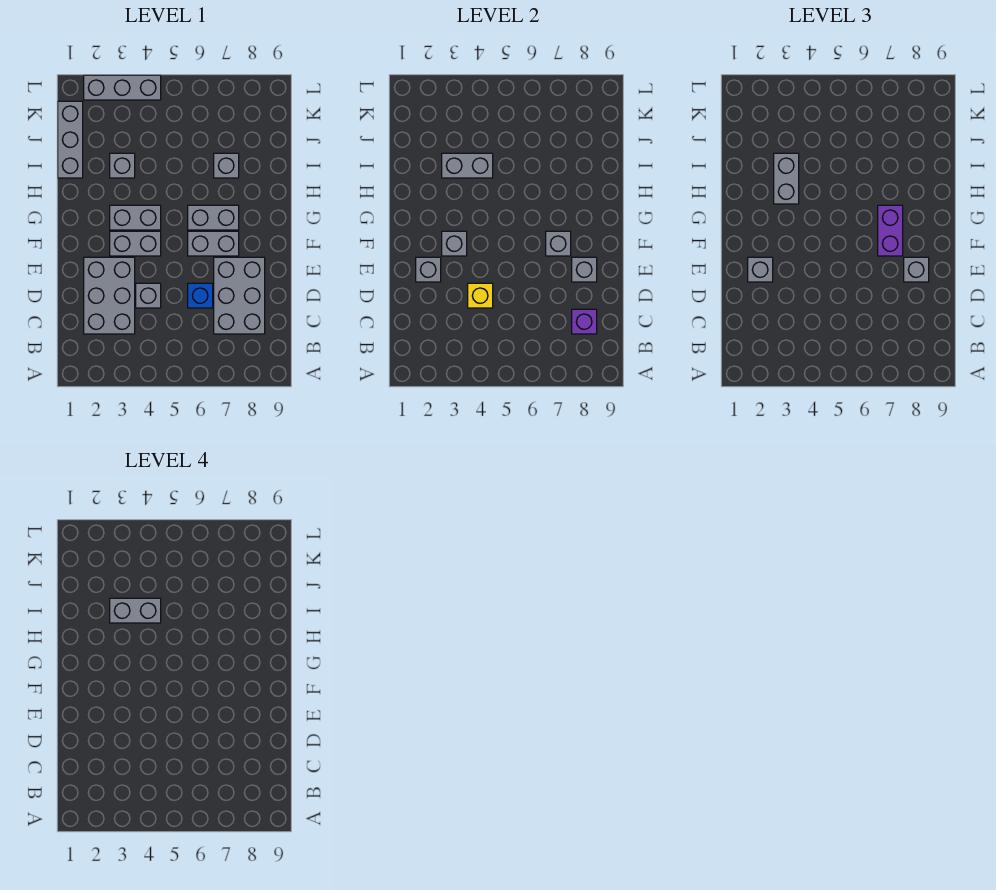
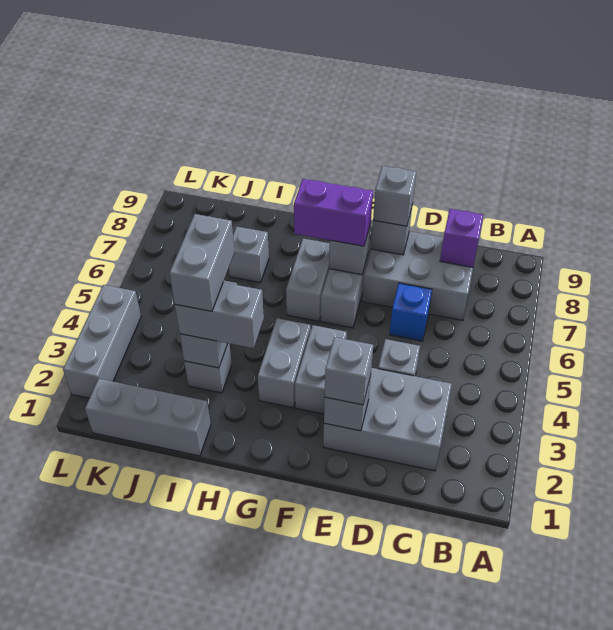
yellow brick D4 level 2 -> none
grey brick F3 level 2 -> none

